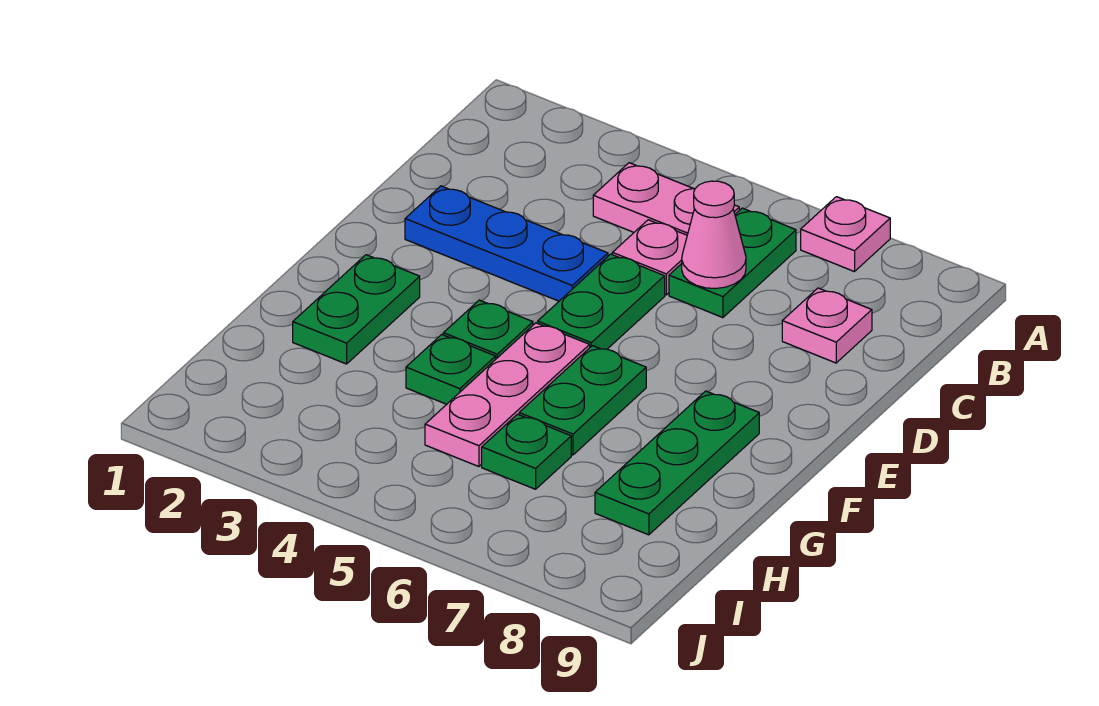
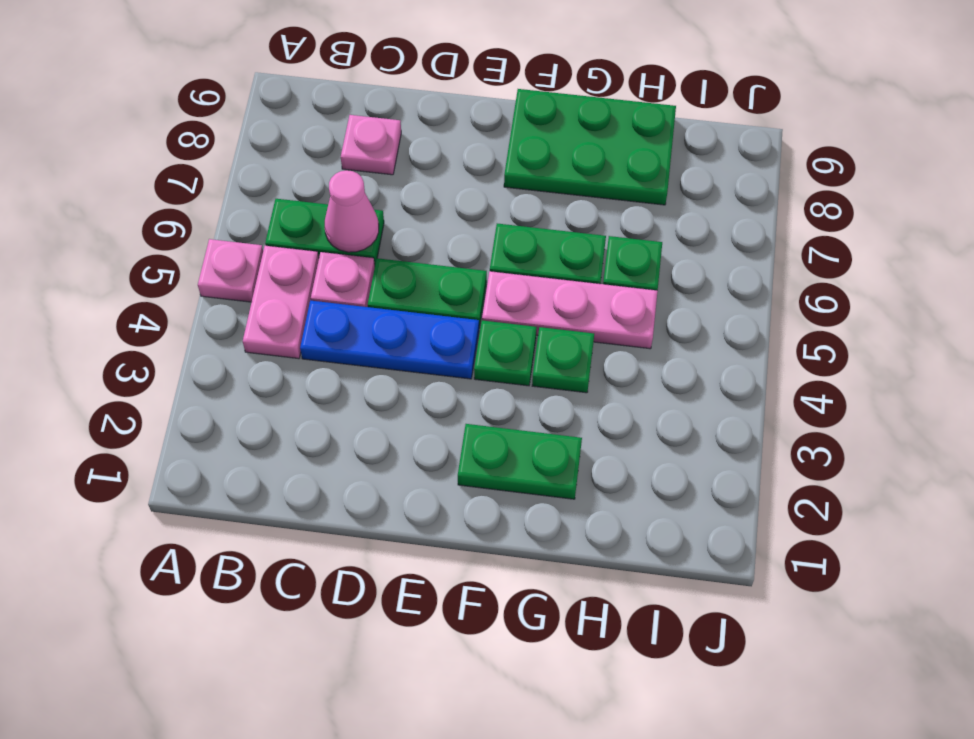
pink plate A7 level 1 -> pink plate A5 level 1
blue plate D2:D4 level 1 -> blue plate C4:E4 level 1
green plate F8:H8 level 1 -> green plate F8:H9 level 1

